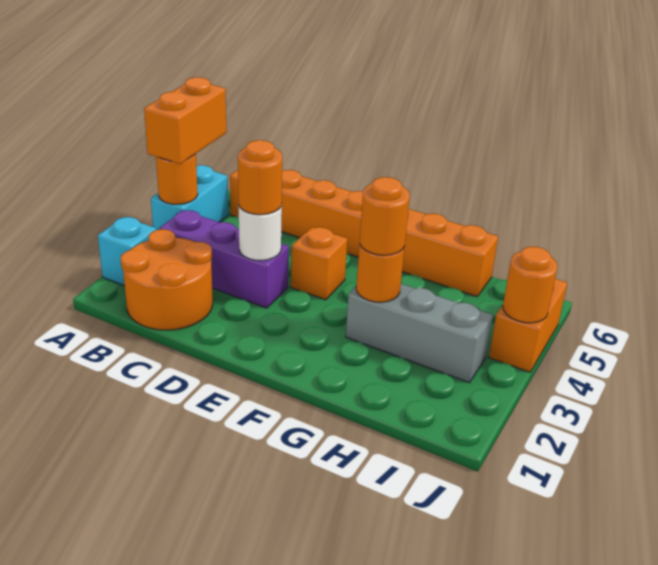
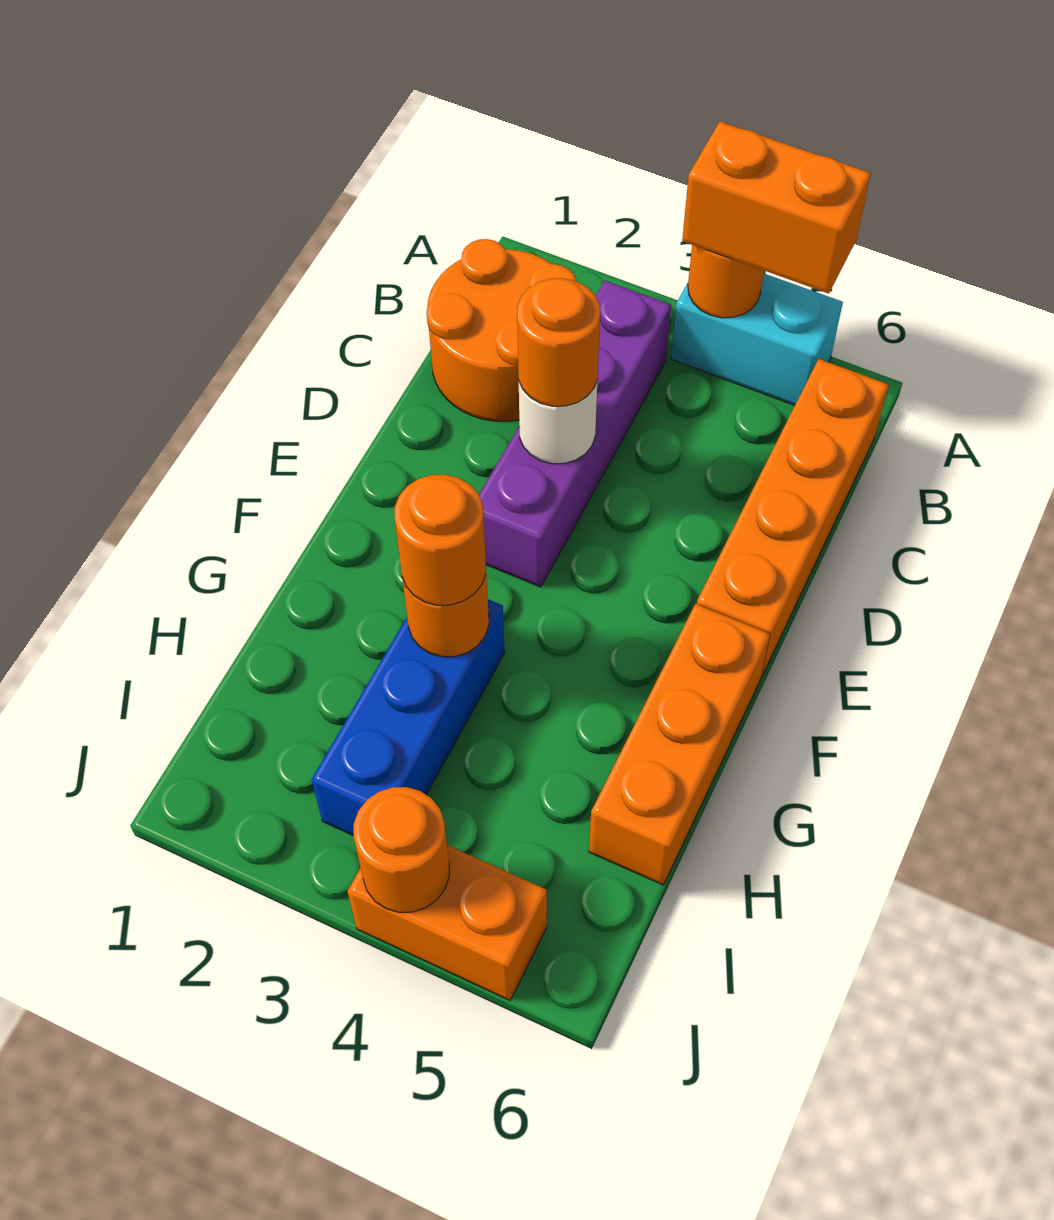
cyan brick A2 level 1 -> none
purple brick B3:D3 level 1 -> purple brick B3:E3 level 1
orange brick E4 level 1 -> none
grey brick G3:I3 level 1 -> blue brick G3:I3 level 1

